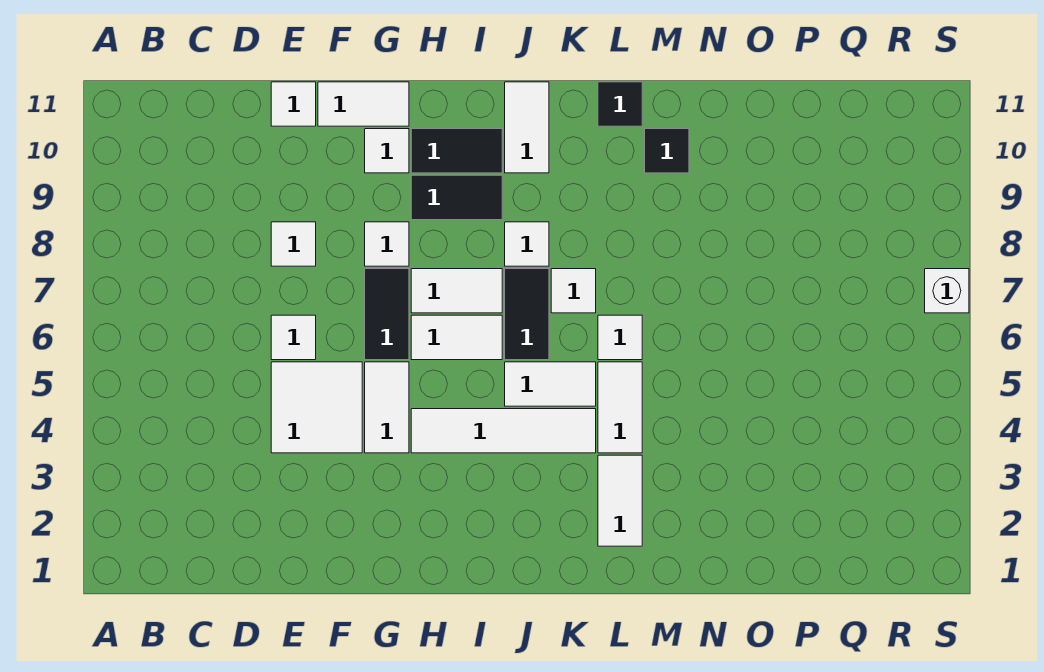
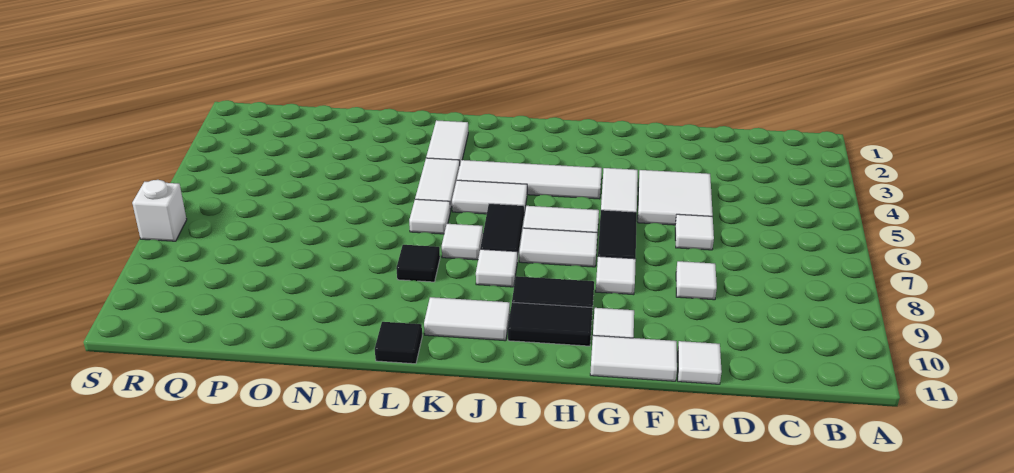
white tile J10:J11 level 1 -> white tile J10:K10 level 1
black tile M10 level 1 -> black tile L8 level 1

